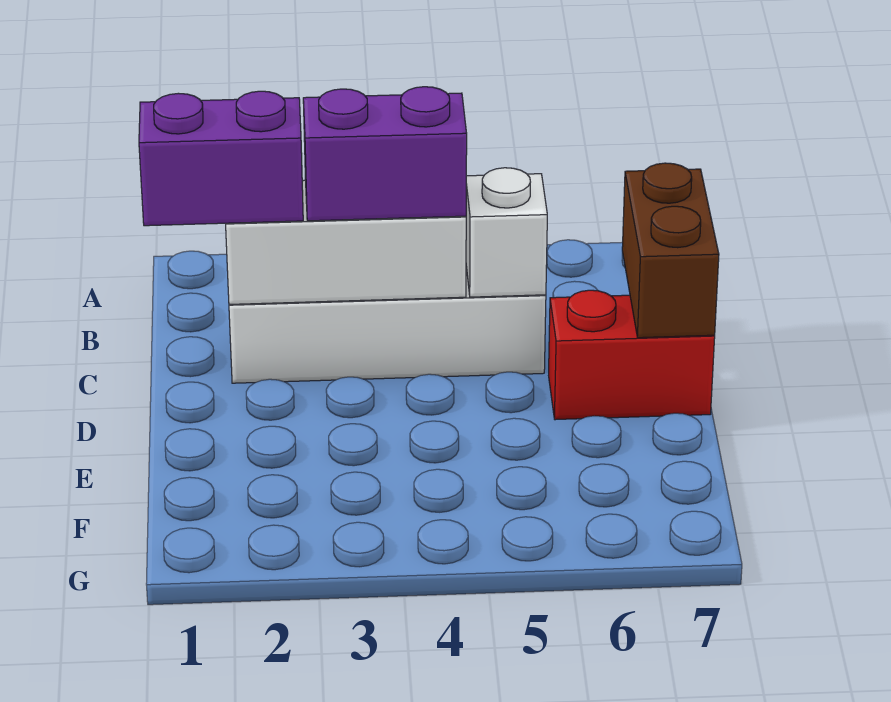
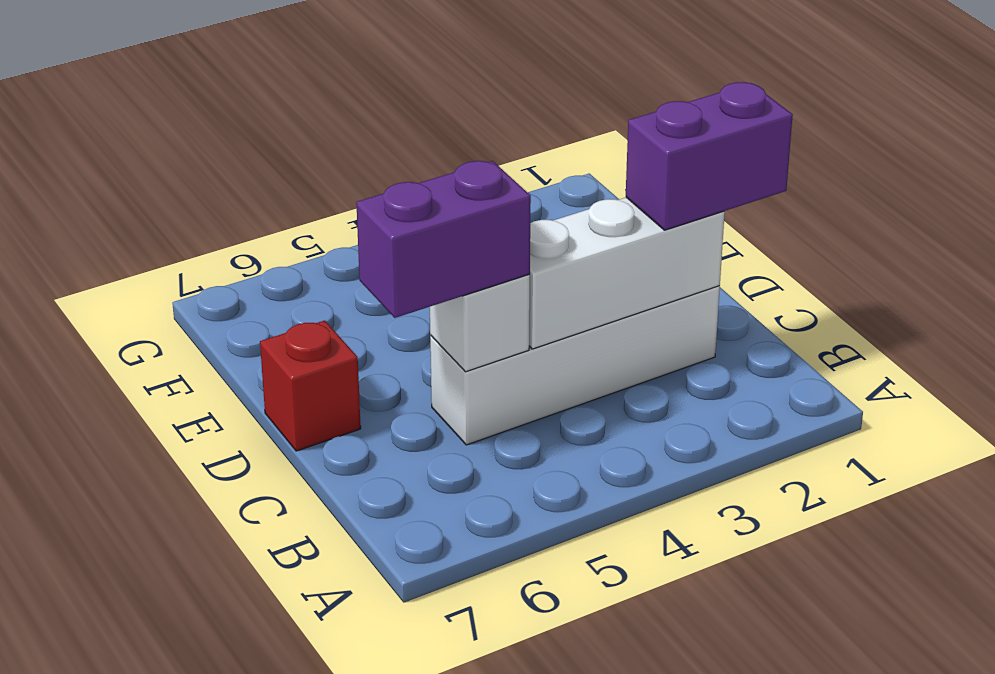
purple brick C3:C4 level 3 -> purple brick C5:C6 level 3
brown brick C7:D7 level 2 -> none
red brick D6:D7 level 1 -> red brick D7 level 1

